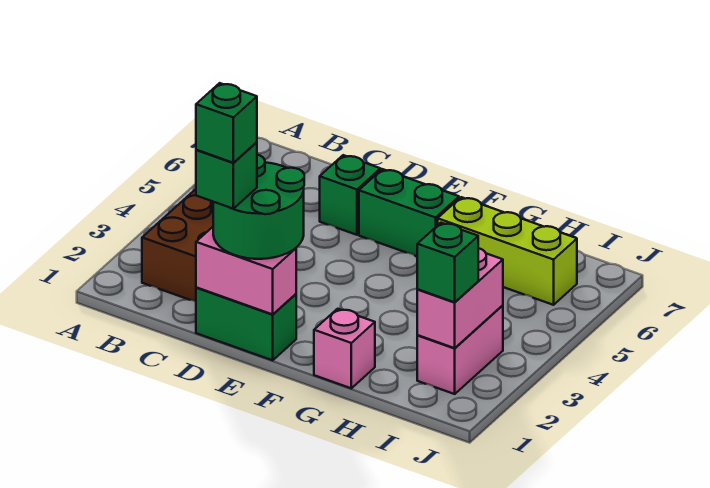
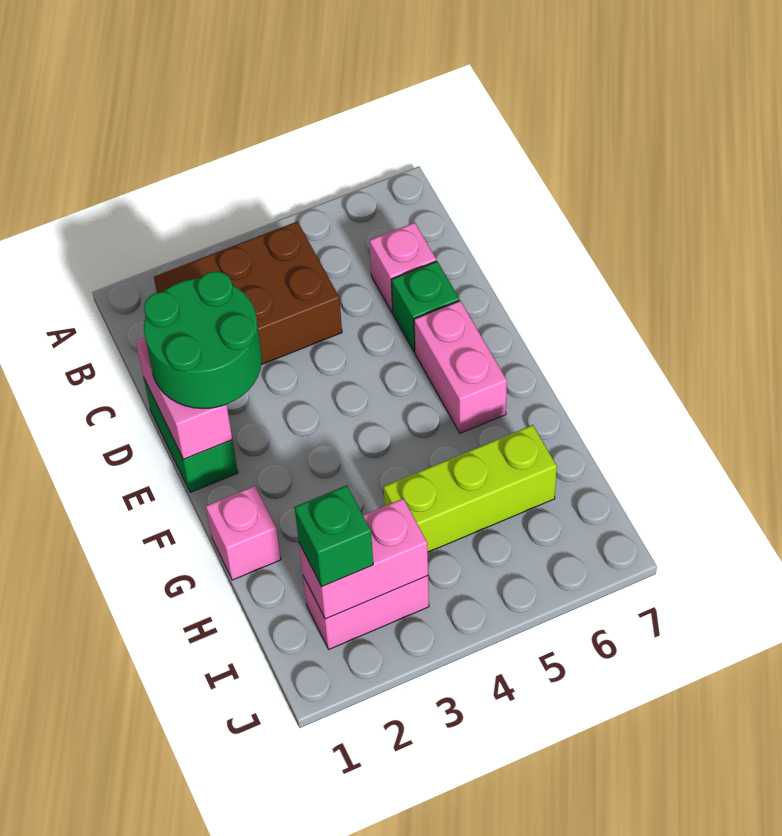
none -> pink brick C6 level 1
green brick D1 level 4 -> none
green brick D1 level 5 -> none
green brick E6:F6 level 1 -> pink brick E6:F6 level 1
lime brick G6:I6 level 1 -> lime brick H4:H6 level 1

